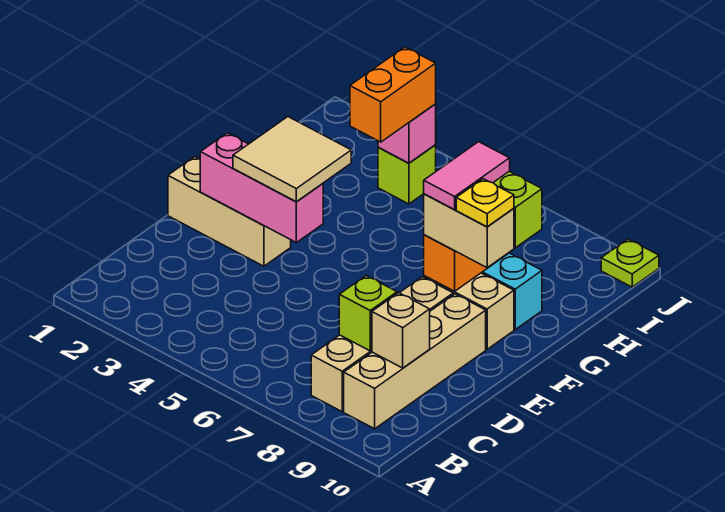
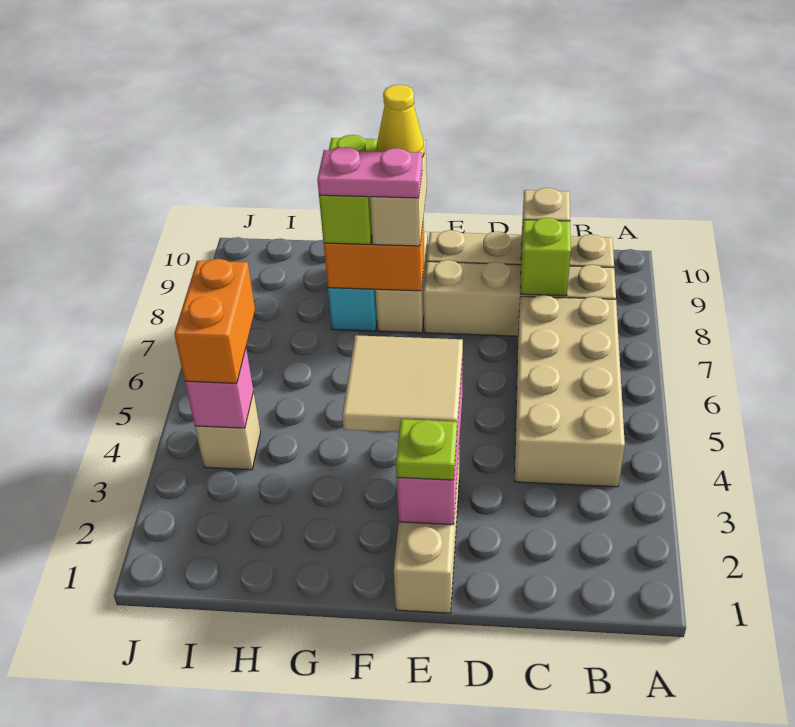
none -> tan brick B4:C7 level 1
pink tile F8:G8 level 4 -> pink plate F8:G8 level 4
yellow plate F9 level 4 -> yellow cone F9 level 4
orange brick H4:I4 level 3 -> orange brick I4:I5 level 3
lime brick I4 level 1 -> tan brick I4 level 1
lime plate J10 level 1 -> lime plate E2 level 3

